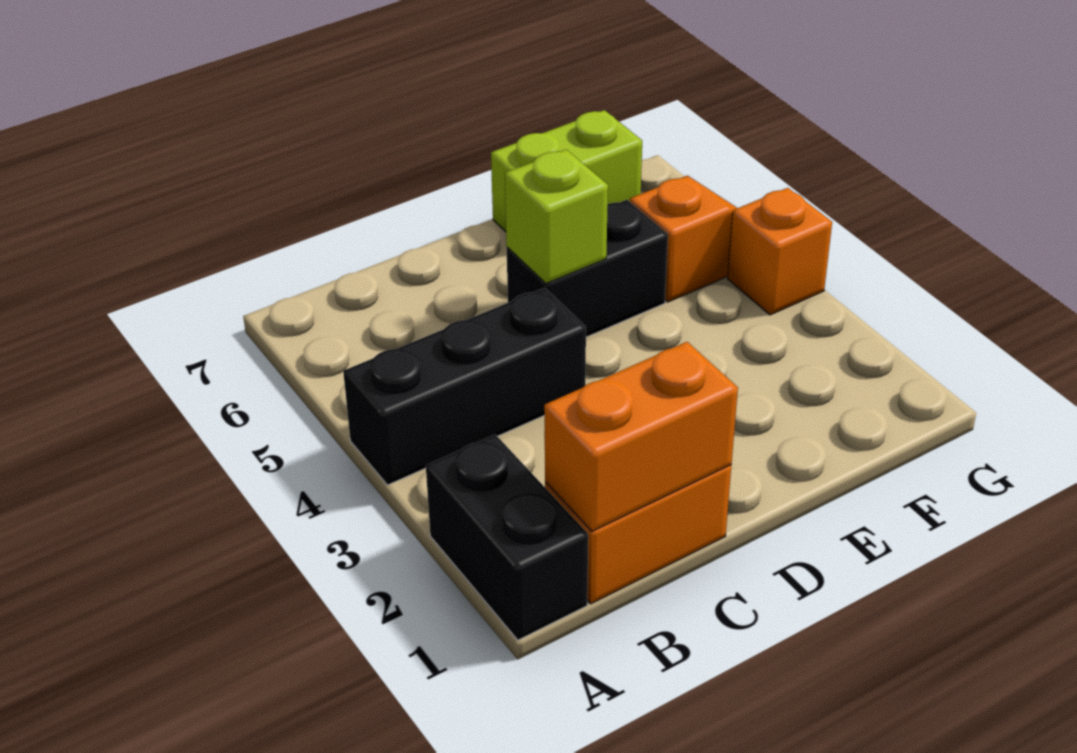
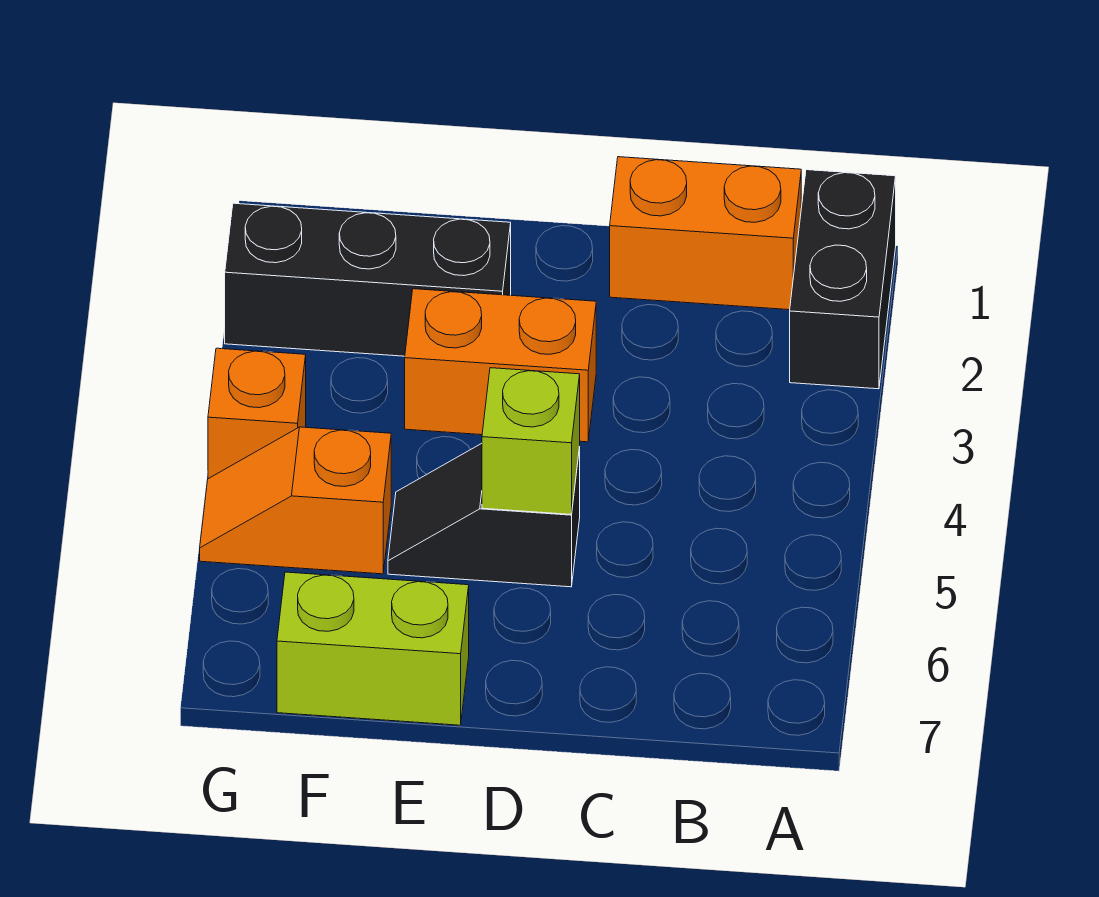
black brick A4:C4 level 1 -> black brick E2:G2 level 1
orange brick B1:C1 level 2 -> orange brick D3:E3 level 1
black brick D5:E5 level 1 -> black slope D5:E5 level 1 top D

